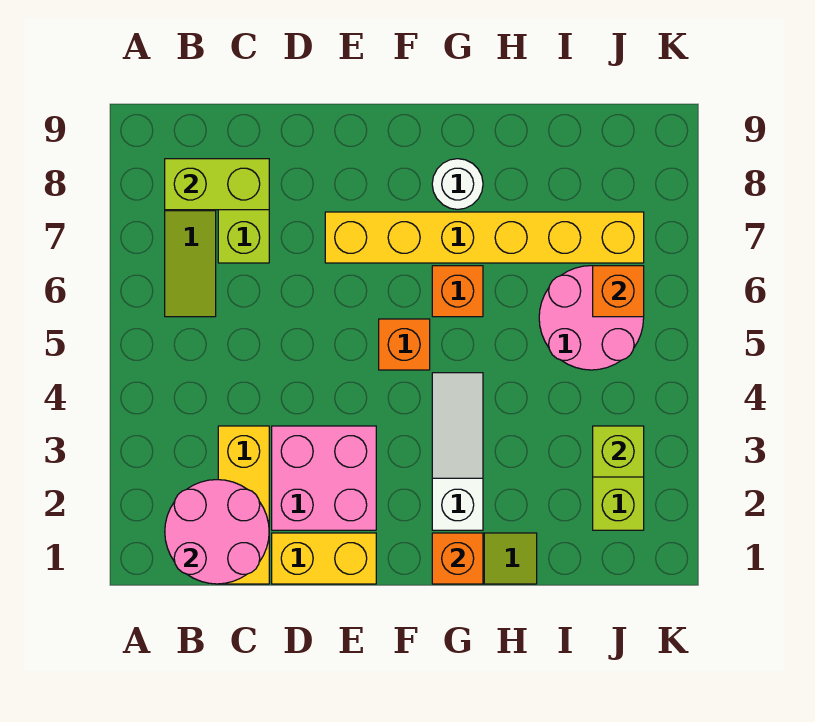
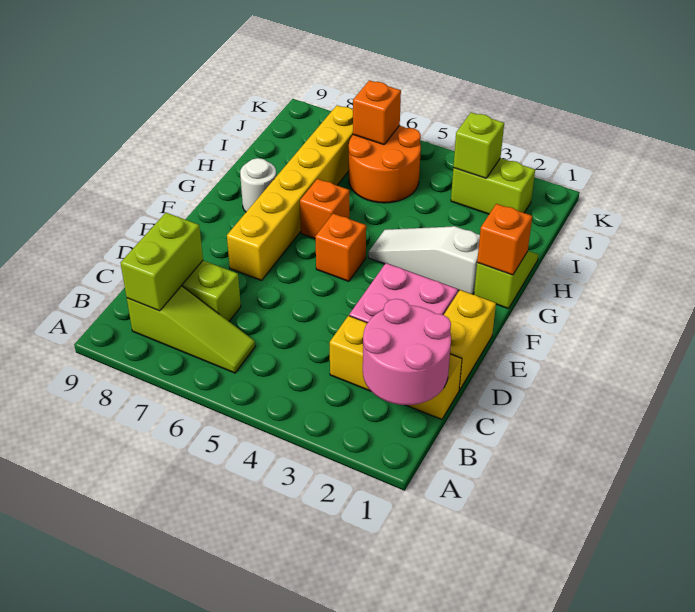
pink round brick I5:J6 level 1 -> orange round brick I5:J6 level 1

